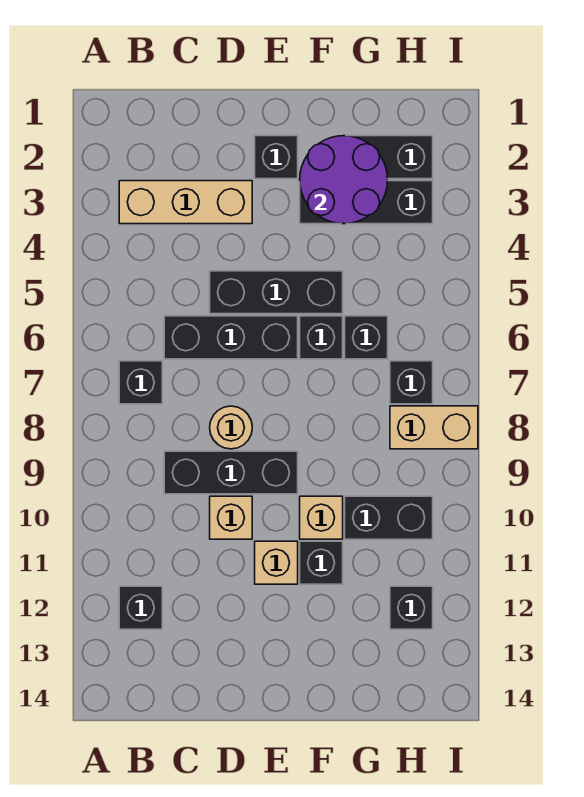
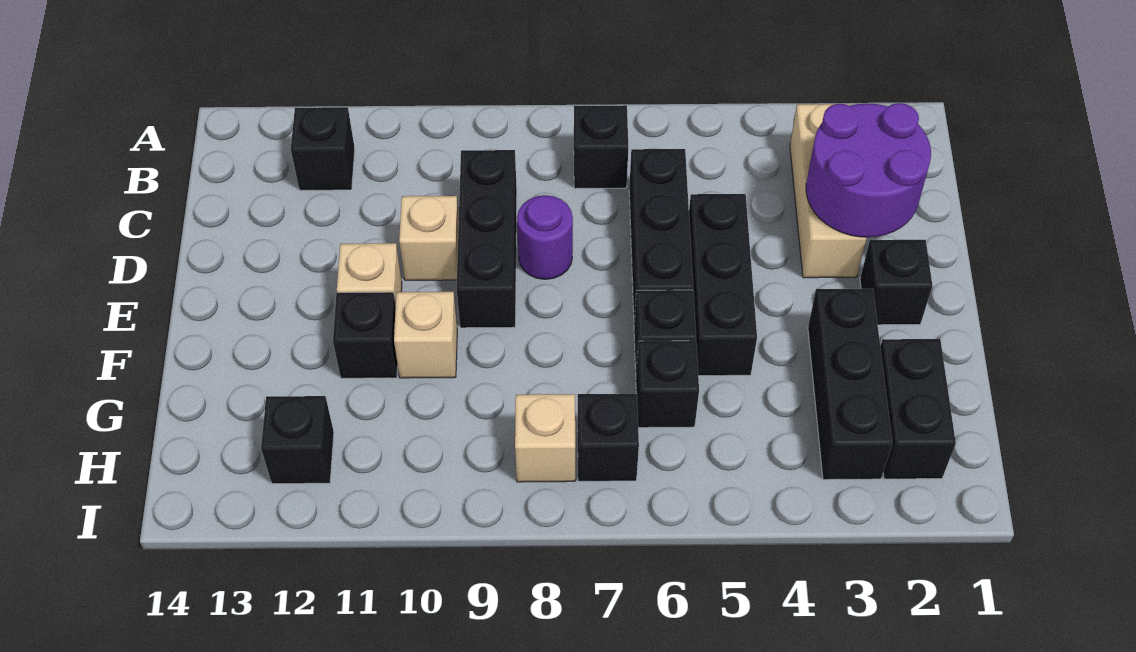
tan round brick D8 level 1 -> purple round brick D8 level 1
purple round brick F2:G3 level 2 -> purple round brick C2:D3 level 2
black brick G10:H10 level 1 -> none
tan brick H8:I8 level 1 -> tan brick H8 level 1

